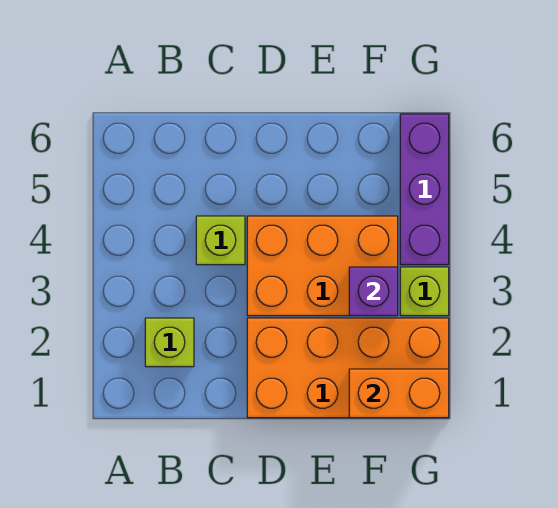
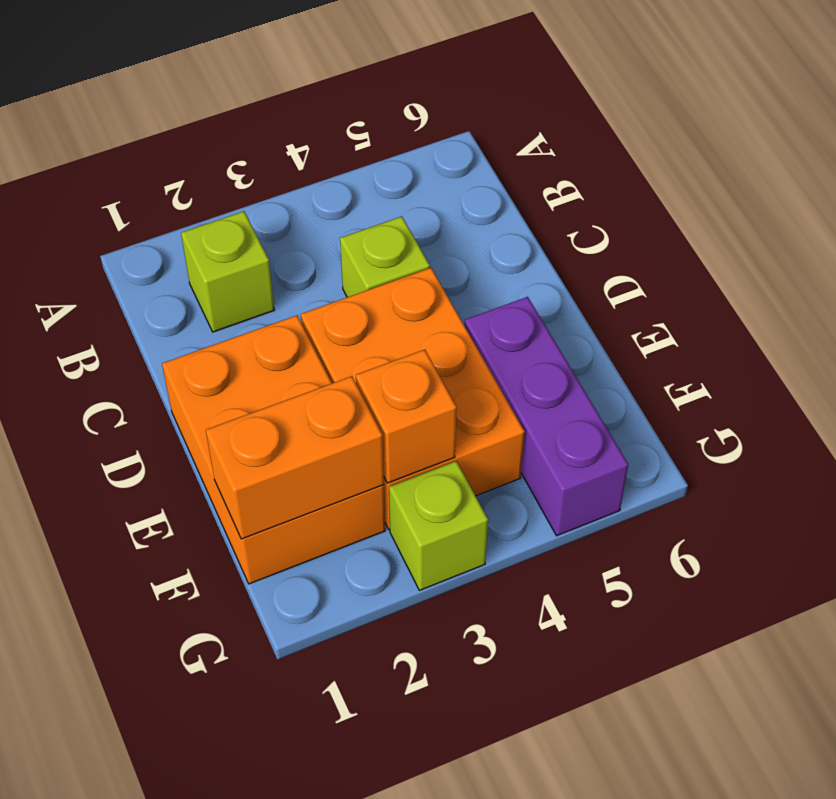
orange brick D1:G2 level 1 -> orange brick D1:F2 level 1
orange brick F1:G1 level 2 -> orange brick F1:F2 level 2
purple brick F3 level 2 -> orange brick F3 level 2
purple brick G4:G6 level 1 -> purple brick E5:G5 level 1

